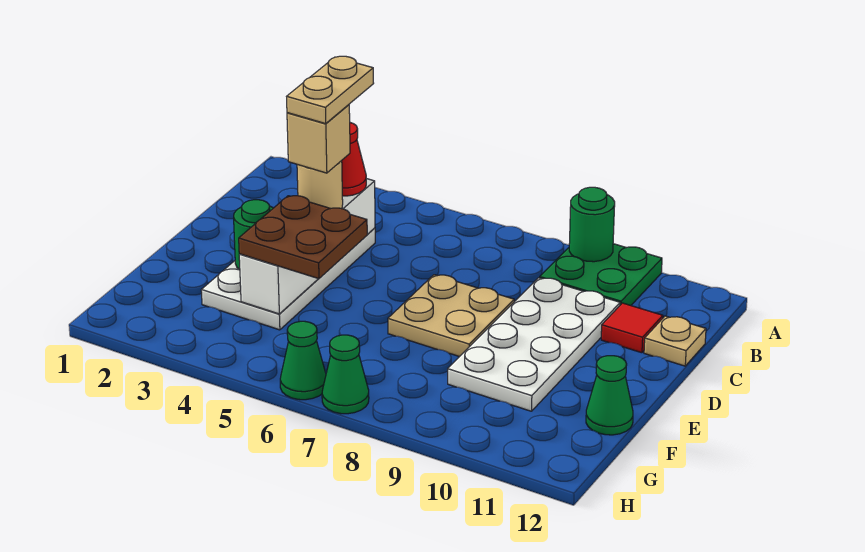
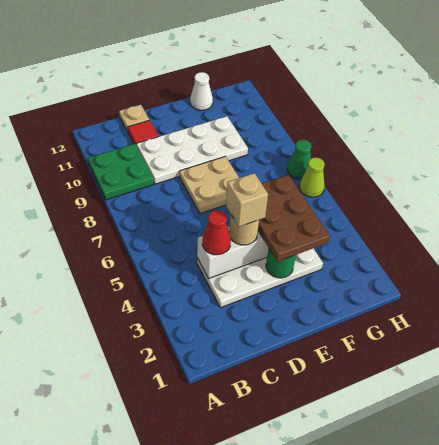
green round brick A9 level 2 -> none
tan plate C4:D4 level 5 -> none
brown plate E4:F5 level 3 -> brown plate E3:F5 level 3
green cone F12 level 1 -> white cone F12 level 1
green cone H6 level 1 -> lime cone H6 level 1

